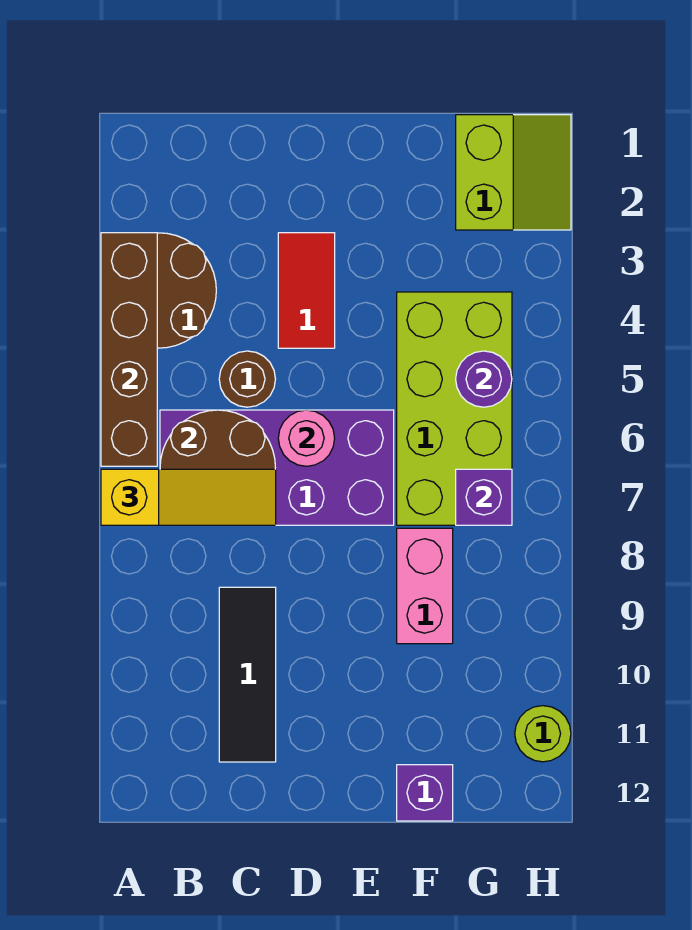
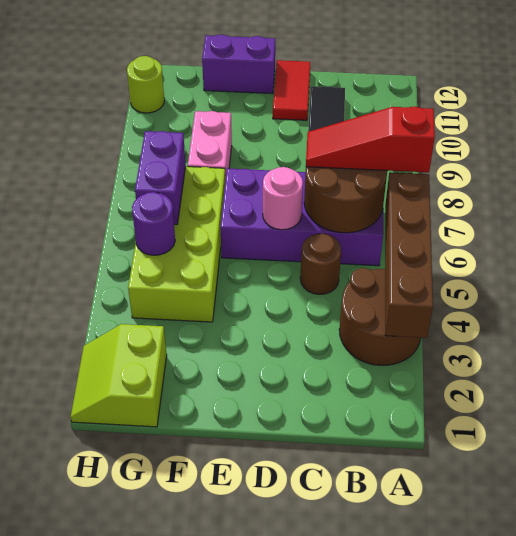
yellow slope A7:C7 level 3 top A -> red slope A7:C7 level 3 top A
red tile D3:D4 level 1 -> red tile D11:D12 level 1
purple brick F12 level 1 -> purple brick E12:F12 level 1
purple brick G7 level 2 -> purple brick G6:G7 level 2

